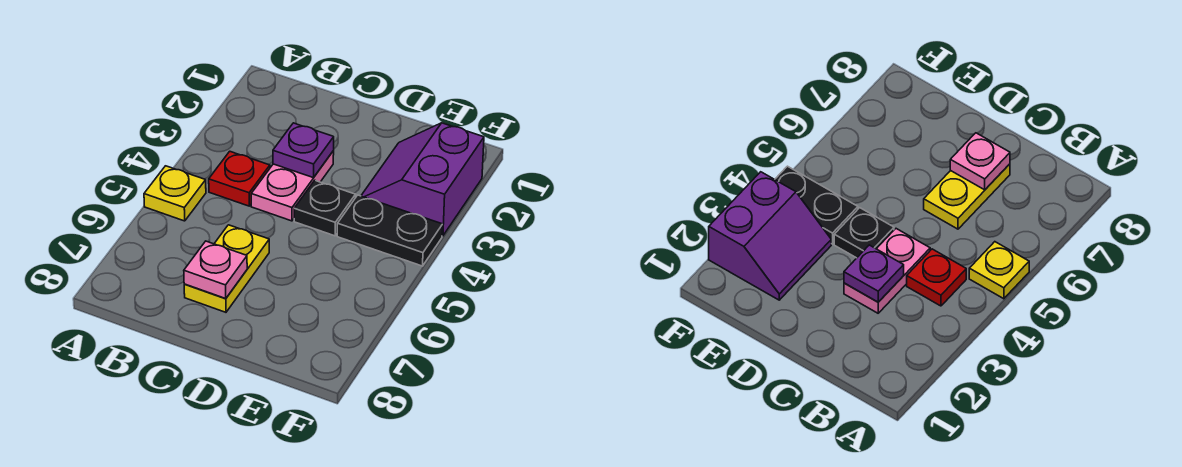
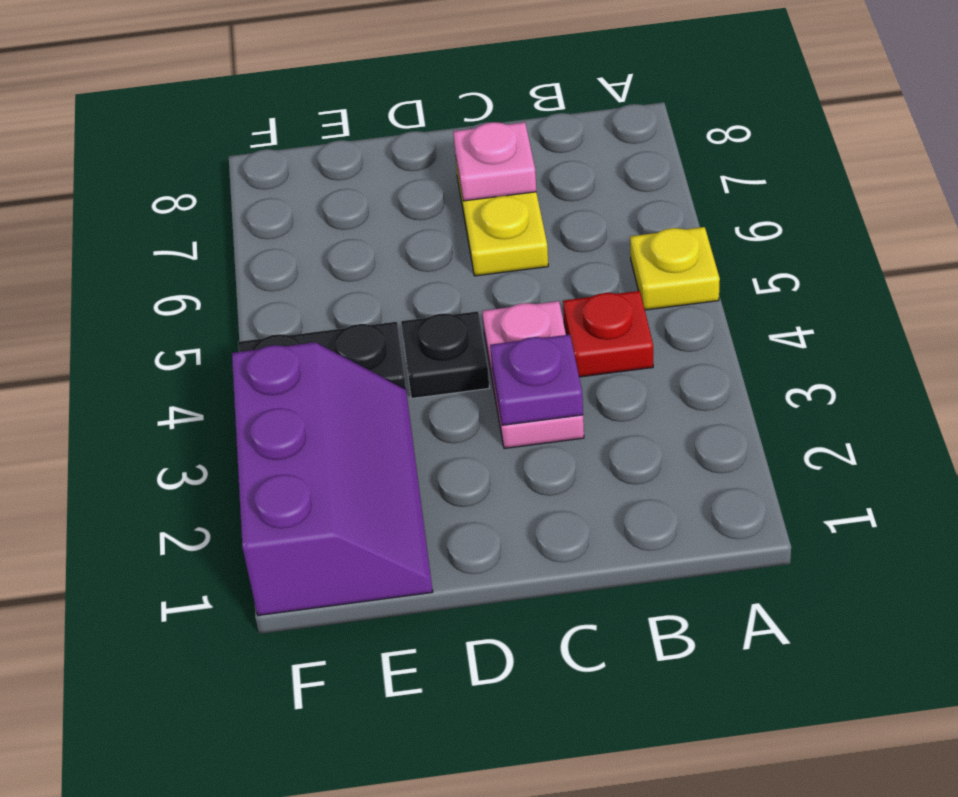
purple slope E2:F3 level 1 top F -> purple slope E1:F3 level 1 top F

